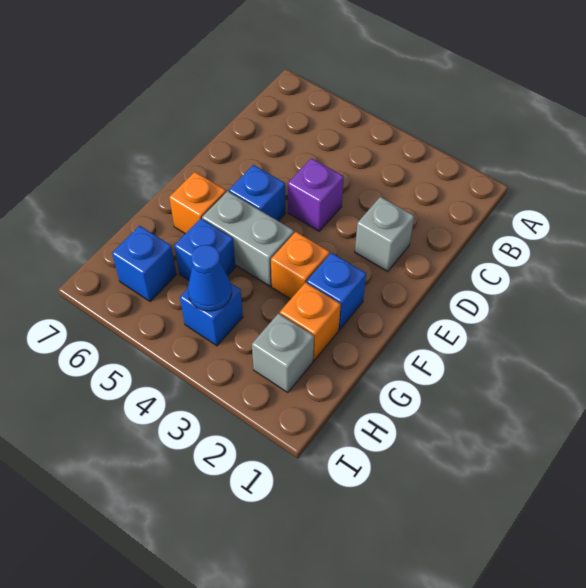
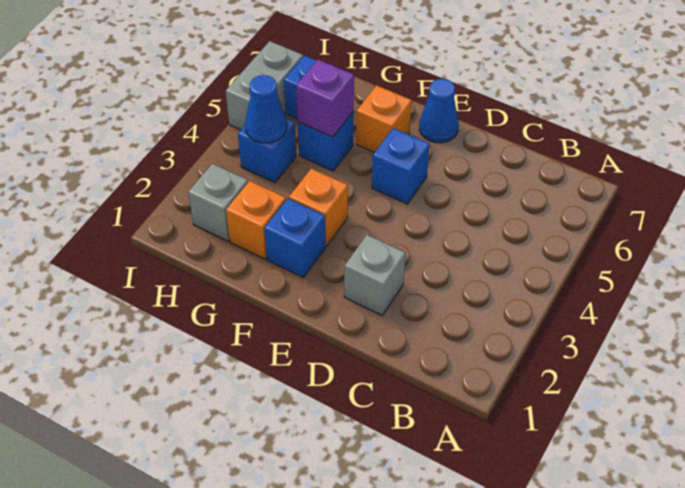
purple brick D4 level 1 -> purple brick G5 level 2
none -> blue cone E7 level 1
grey brick F4:F5 level 1 -> grey brick I5:I6 level 1

